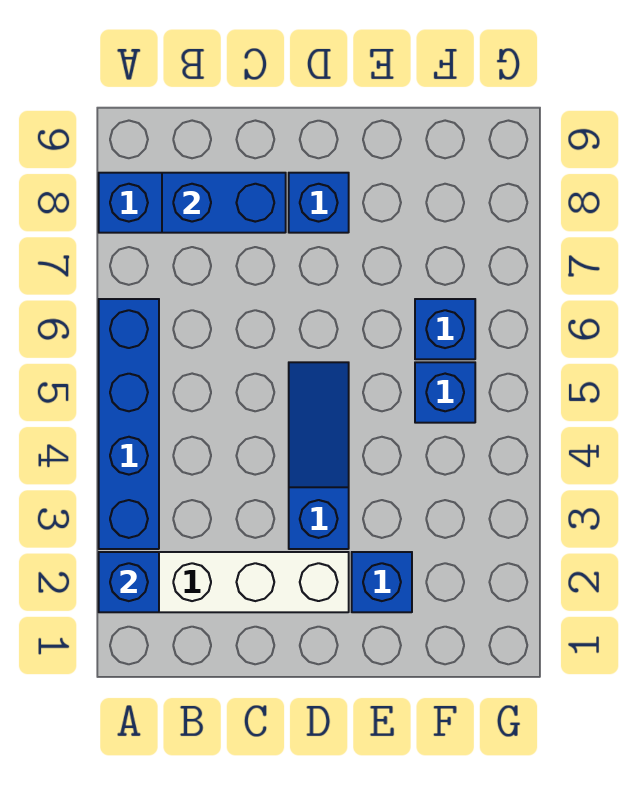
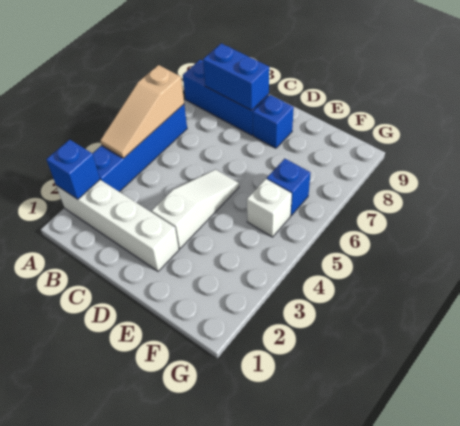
none -> tan slope A4:A6 level 2 top 6
blue slope D3:D5 level 1 top 3 -> white slope D3:D5 level 1 top 3
blue brick E2 level 1 -> none
blue brick F5 level 1 -> white brick F5 level 1

